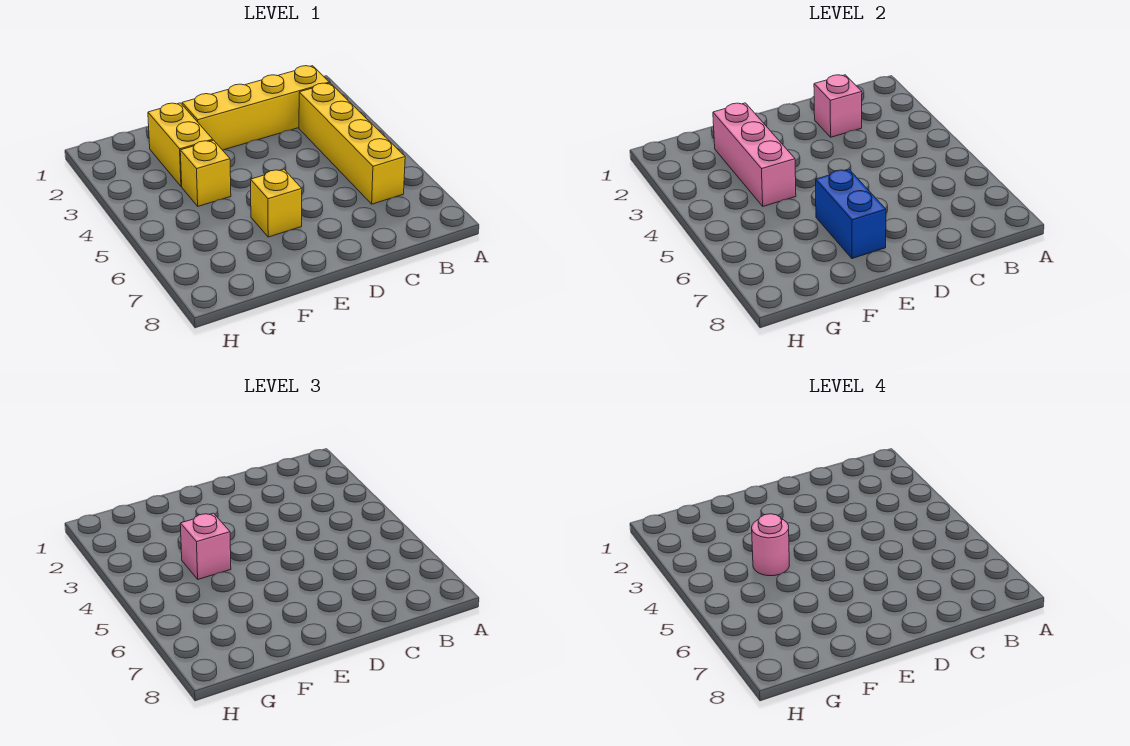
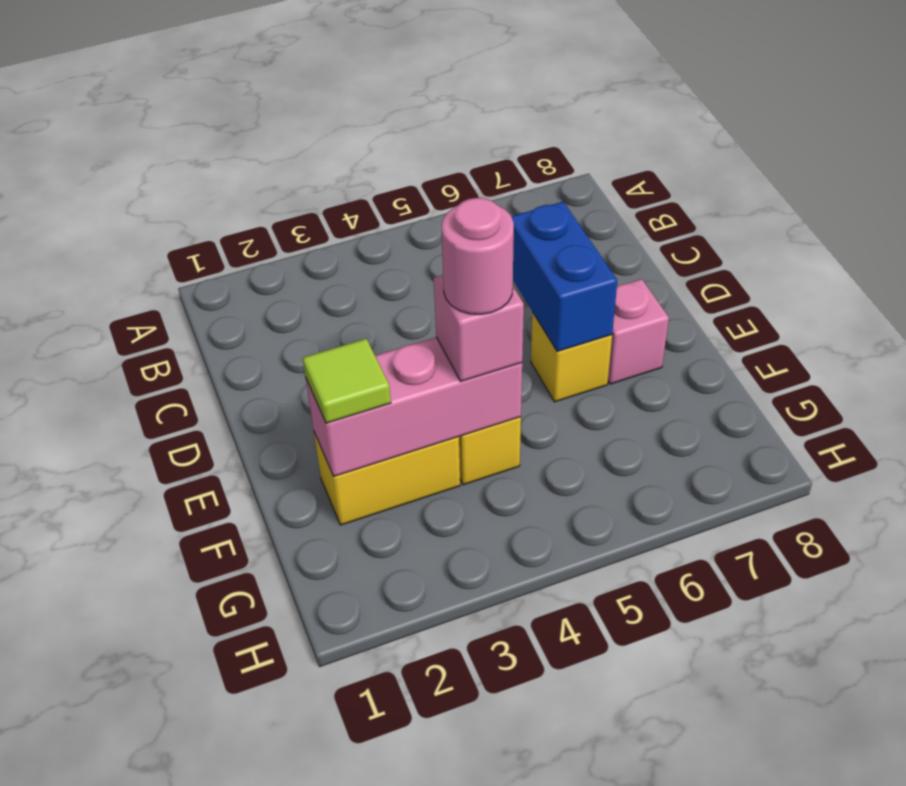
yellow brick B2:E2 level 1 -> none
yellow brick B3:B6 level 1 -> none
pink brick C2 level 2 -> pink brick E7 level 1
blue brick E6:E7 level 2 -> blue brick D6:E6 level 2
none -> lime tile F2 level 3

